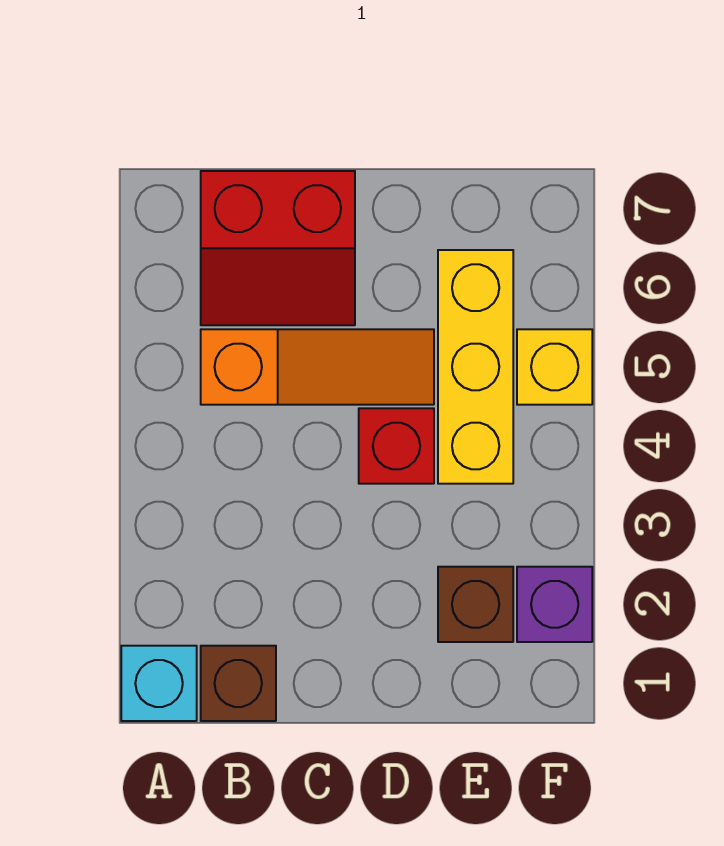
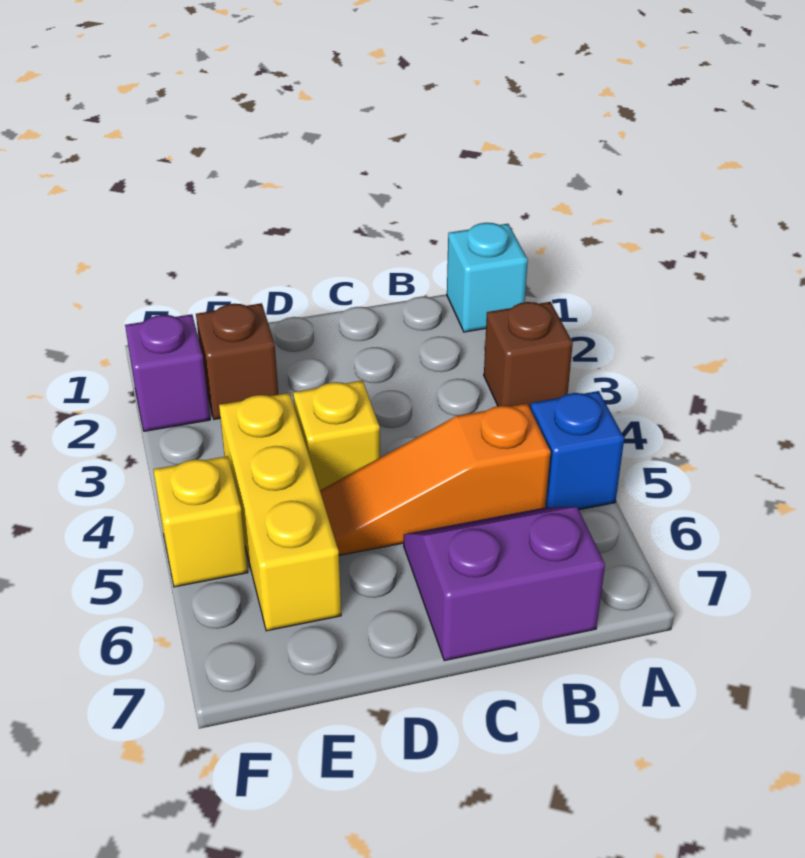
none -> blue brick A5 level 1
brown brick B1 level 1 -> brown brick A3 level 1
red slope B6:C7 level 1 top 7 -> purple slope B6:C7 level 1 top 7
red brick D4 level 1 -> yellow brick D4 level 1

